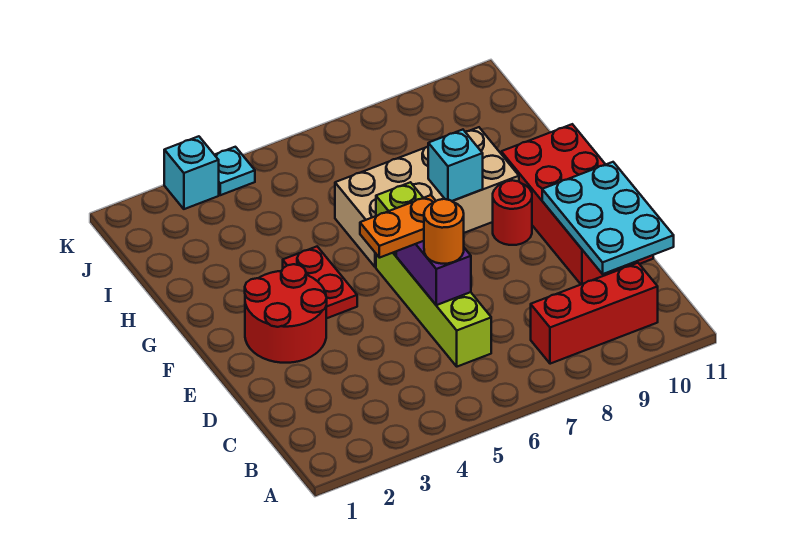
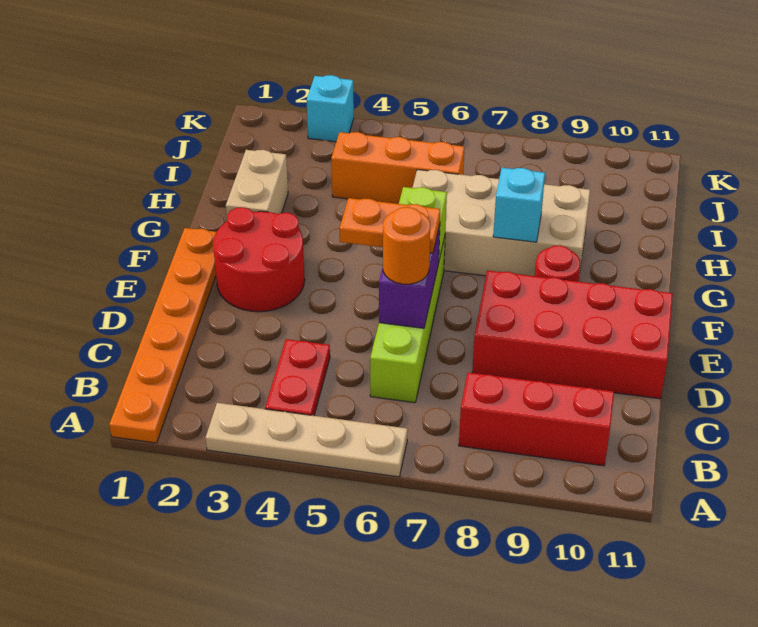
none -> orange plate A1:F1 level 1
none -> tan plate A3:A6 level 1
cyan plate C10:E11 level 2 -> none
red brick D10:G11 level 1 -> red brick D8:E11 level 1
red plate F4:G4 level 1 -> red plate B4:C4 level 1
none -> tan brick G2:H2 level 1
none -> orange brick I4:I6 level 1
cyan plate K4 level 1 -> none

